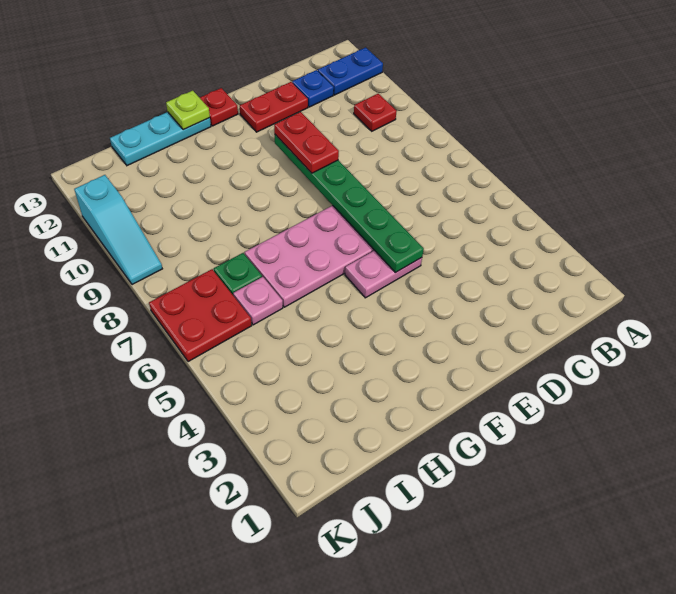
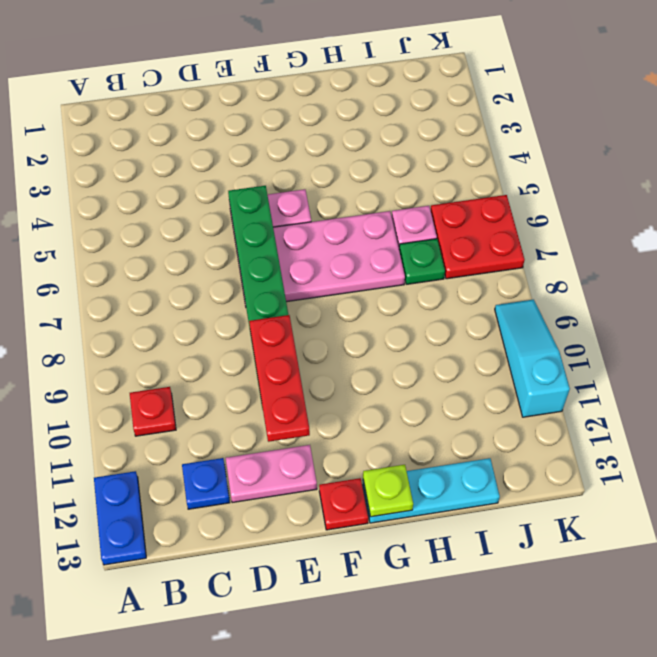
blue plate A12:B12 level 1 -> blue plate A12:A13 level 1
red plate D12:E12 level 1 -> pink plate D12:E12 level 1
red plate E9:E10 level 3 -> red plate E9:E11 level 3

